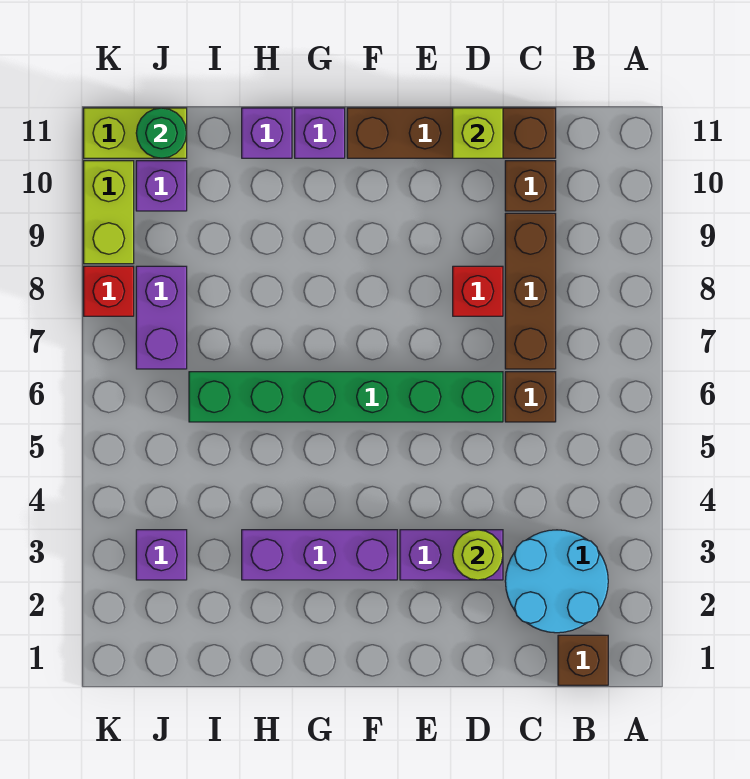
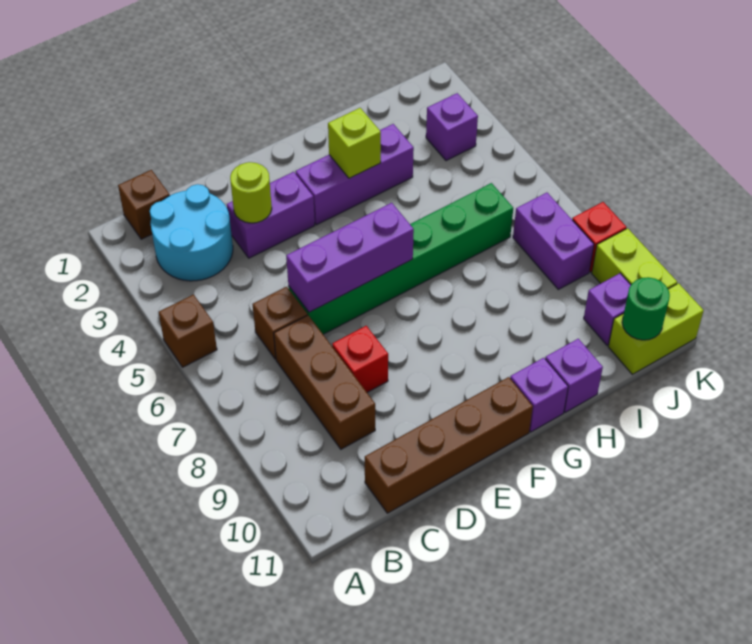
brown brick C10 level 1 -> brown brick A5 level 1
none -> purple brick D6:F6 level 2
lime brick D11 level 2 -> lime brick G3 level 2

